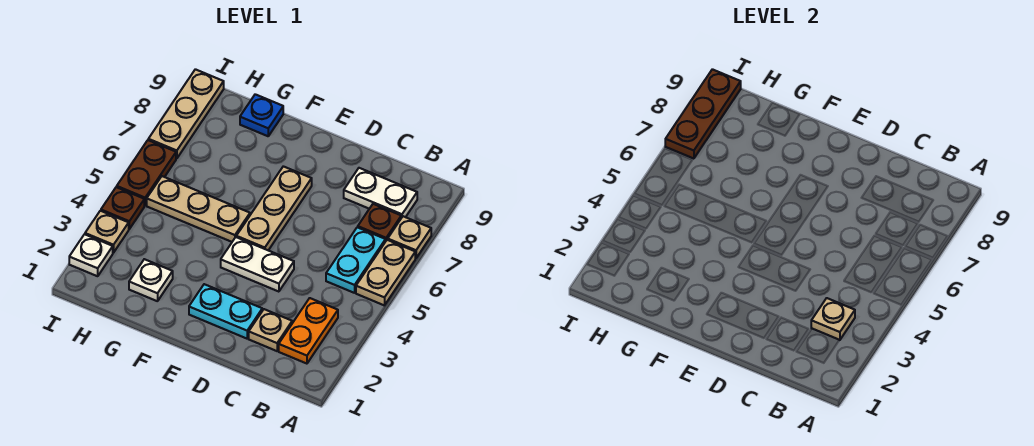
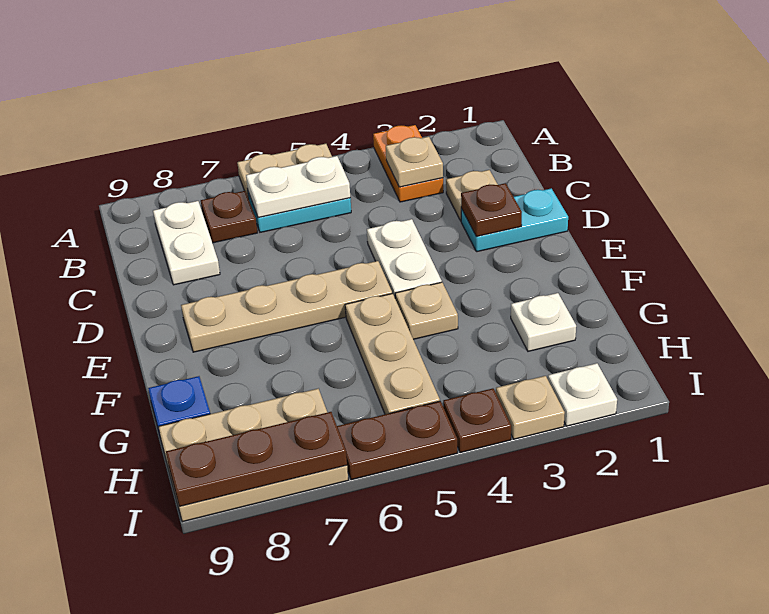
tan plate A7 level 1 -> tan plate F4 level 1
orange plate B2:B3 level 1 -> orange plate A3:B3 level 1
none -> white plate B5:B6 level 2
cyan plate D2:E2 level 1 -> cyan plate D1:D2 level 1
none -> brown plate D2 level 2
tan plate E5:E7 level 1 -> tan plate E5:E8 level 1
tan plate I7:I9 level 1 -> tan plate H7:I9 level 1

